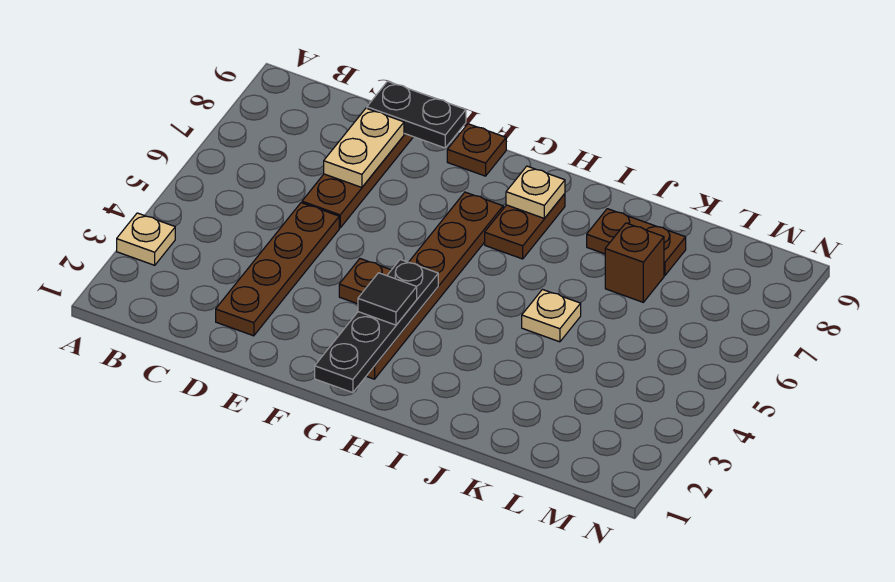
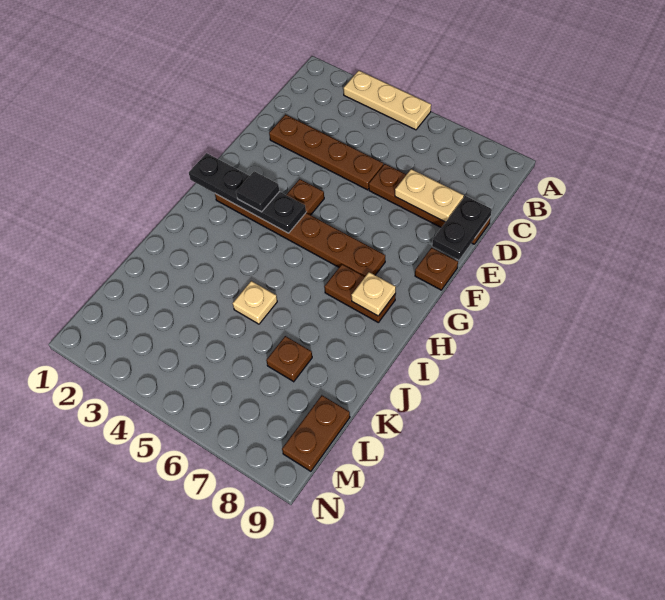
tan plate A3 level 1 -> tan plate A3:A5 level 1
brown plate J8:K8 level 1 -> brown plate L9:M9 level 1
brown brick K7 level 1 -> brown plate K7 level 1

